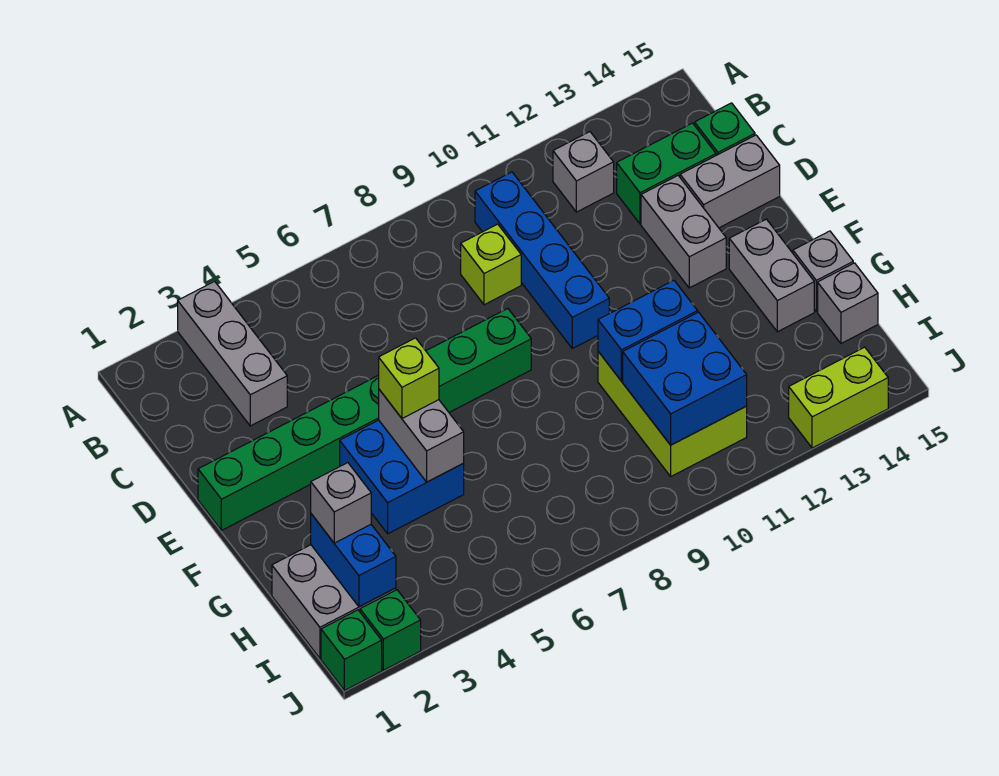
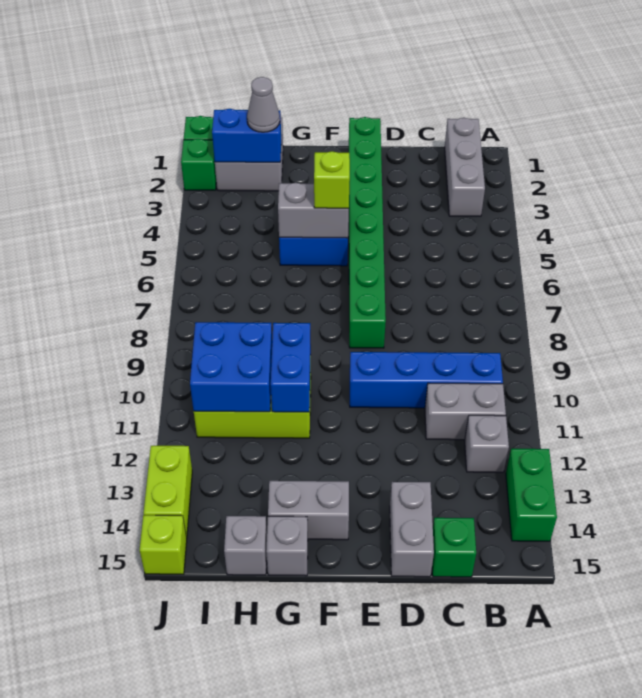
grey brick A3:C3 level 1 -> grey brick B1:B3 level 1
lime brick C9 level 1 -> lime brick J15 level 1
green brick C13:C14 level 1 -> green brick A13:A14 level 1
grey brick D13:E13 level 1 -> grey brick B11:C11 level 1
grey brick H2 level 3 -> grey cone H2 level 3

